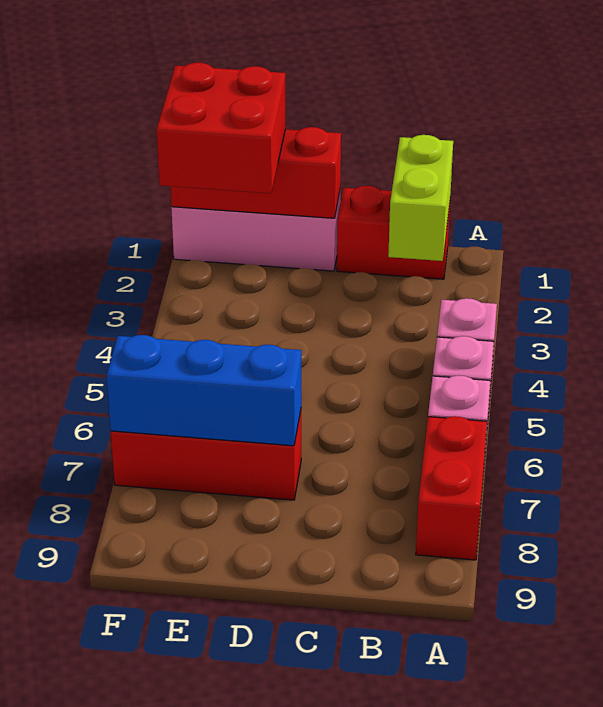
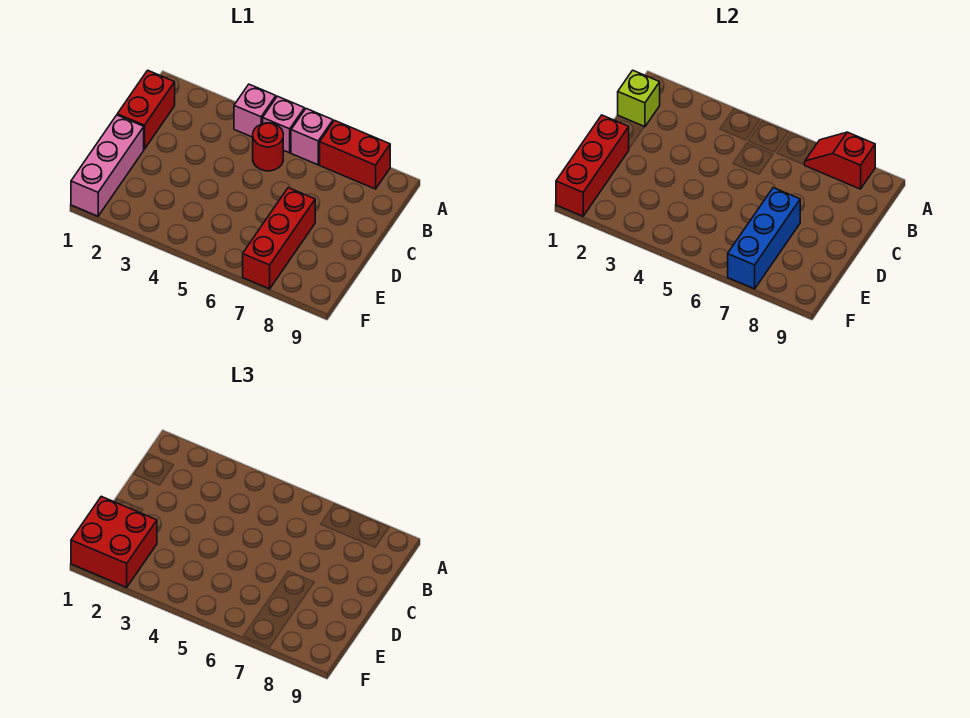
none -> red slope A7:A8 level 2 top 8
lime brick B1:B2 level 2 -> lime brick B1 level 2
none -> red round brick B5 level 1

